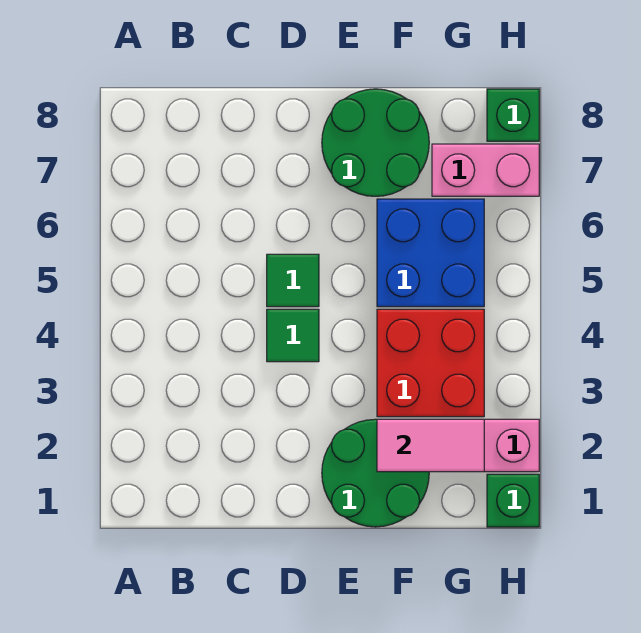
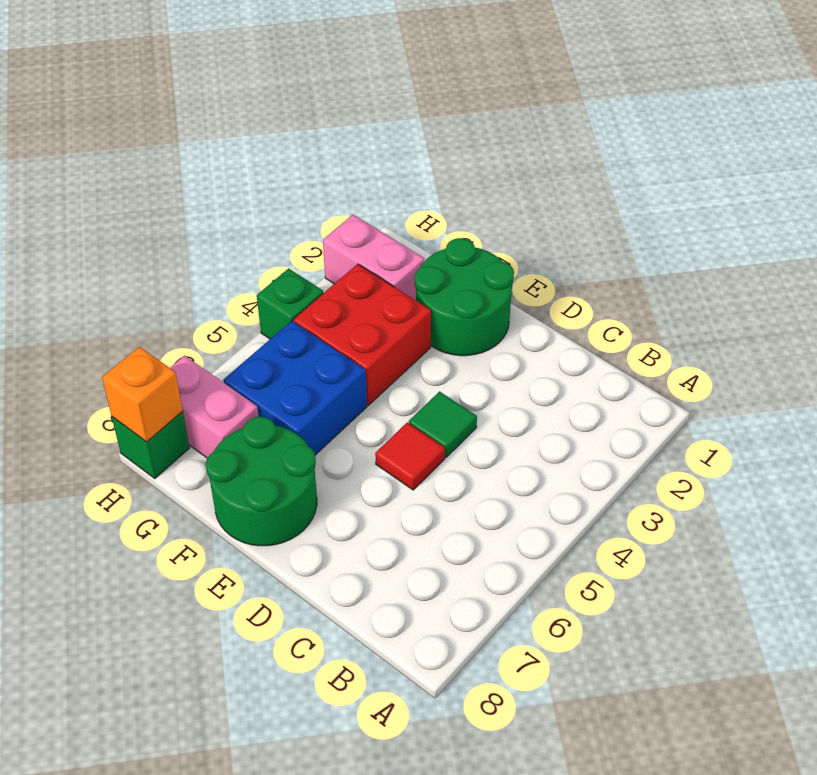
green tile D5 level 1 -> red tile D5 level 1
pink tile F2:G2 level 2 -> none
green brick H1 level 1 -> green brick H4 level 1
none -> orange brick H8 level 2

